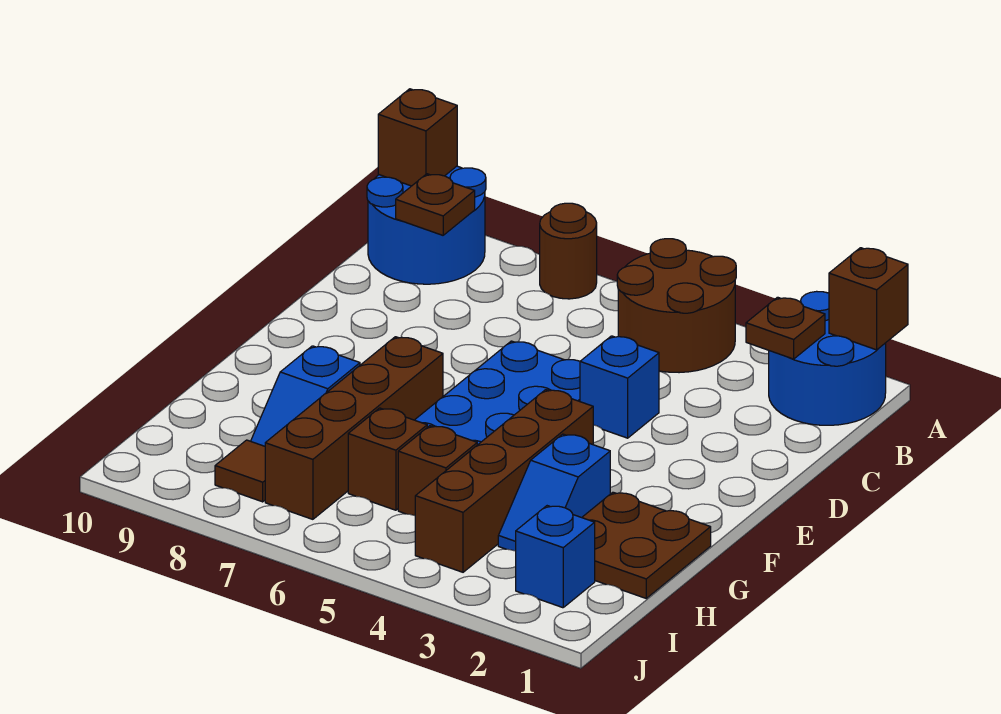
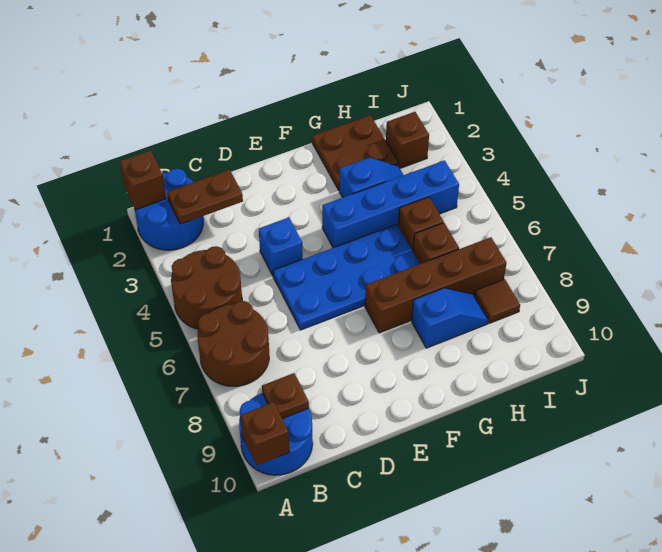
brown round brick A7 level 1 -> brown round brick A6:B7 level 1
brown plate B2 level 2 -> brown plate B2:C2 level 2
brown brick F4:I4 level 1 -> blue brick F4:I4 level 1
blue brick I2 level 1 -> brown brick I2 level 1

